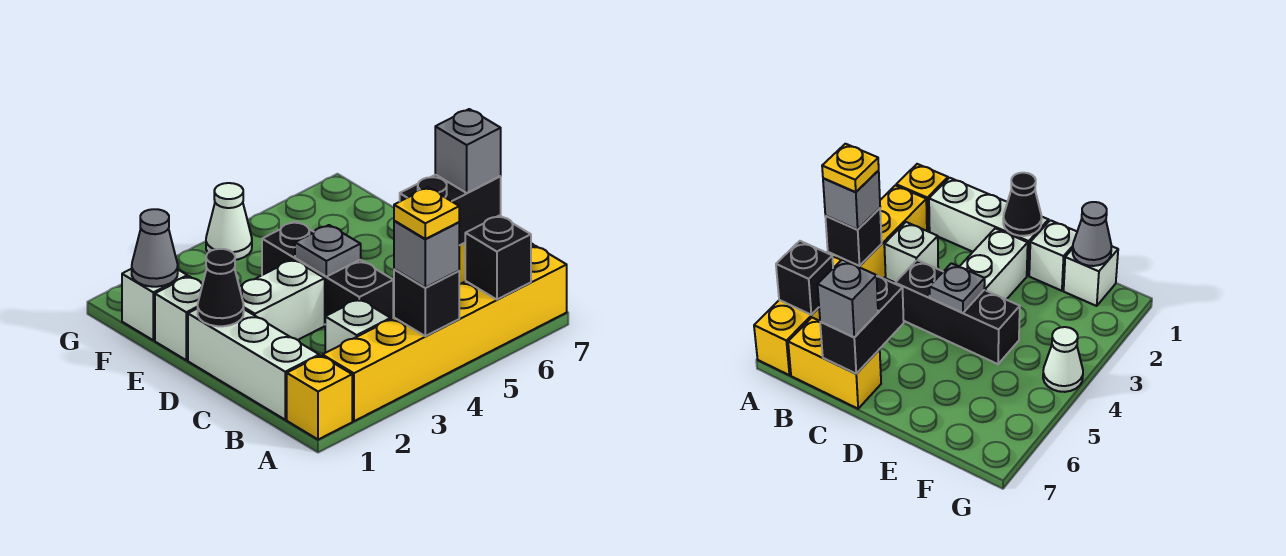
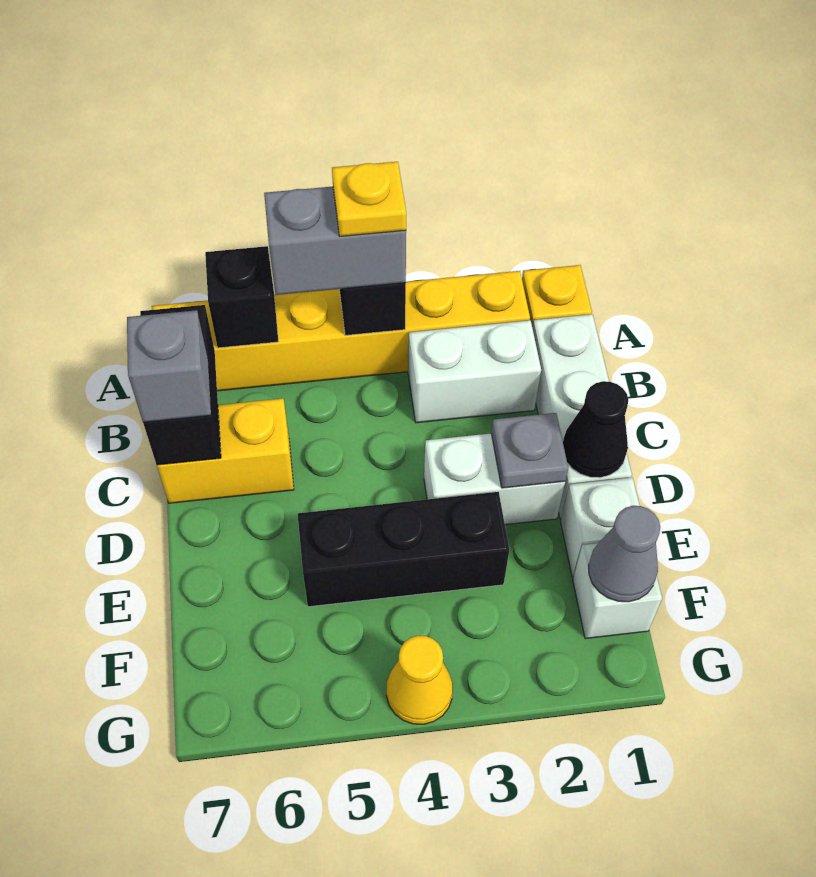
grey brick A4 level 3 -> grey brick A4:A5 level 3
white brick B3 level 1 -> white brick B2:B3 level 1
yellow brick B7:C7 level 1 -> yellow brick C6:C7 level 1
black brick C4:E4 level 1 -> black brick E3:E5 level 1
black brick C6:C7 level 2 -> black brick B7:C7 level 2
grey plate D4 level 2 -> grey plate D2 level 2
white cone G4 level 1 -> yellow cone G4 level 1

